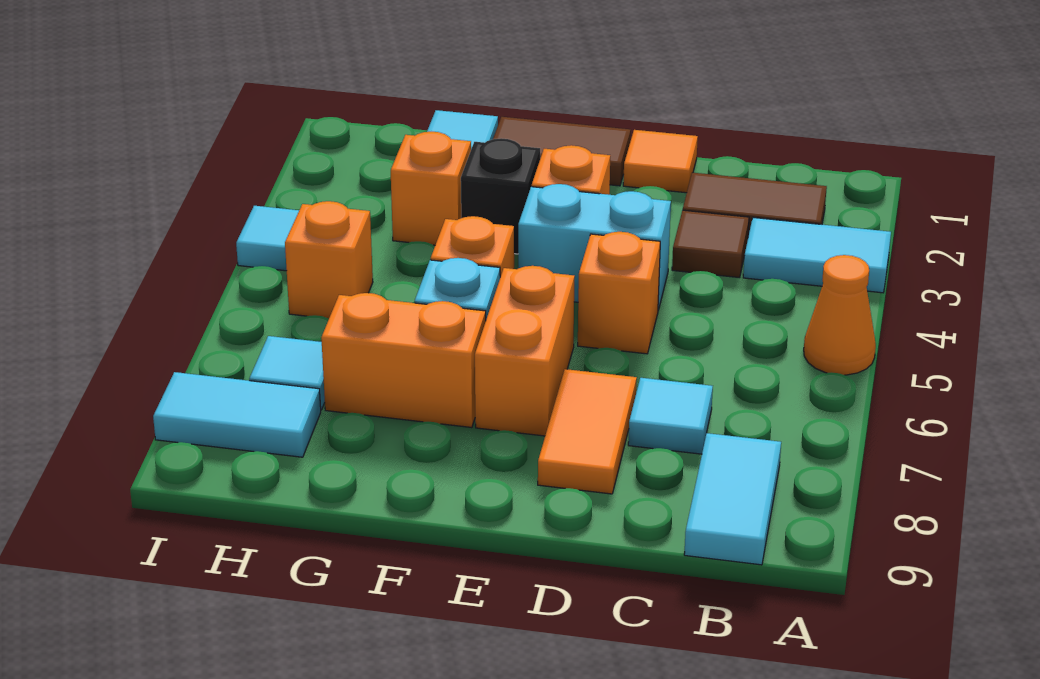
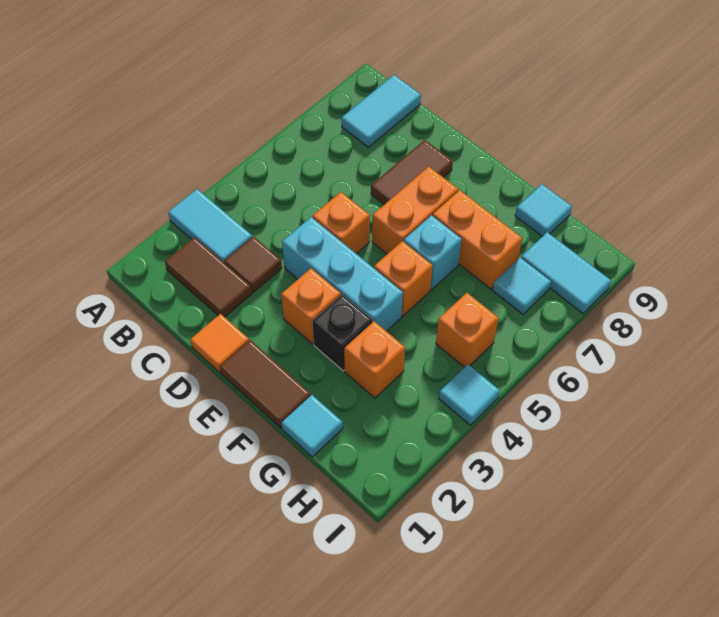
orange cone A5 level 1 -> none
cyan tile C7 level 1 -> cyan tile G9 level 1
cyan brick D4:E4 level 1 -> cyan brick D4:F4 level 1
orange tile D7:D8 level 1 -> brown tile D7:D8 level 1

